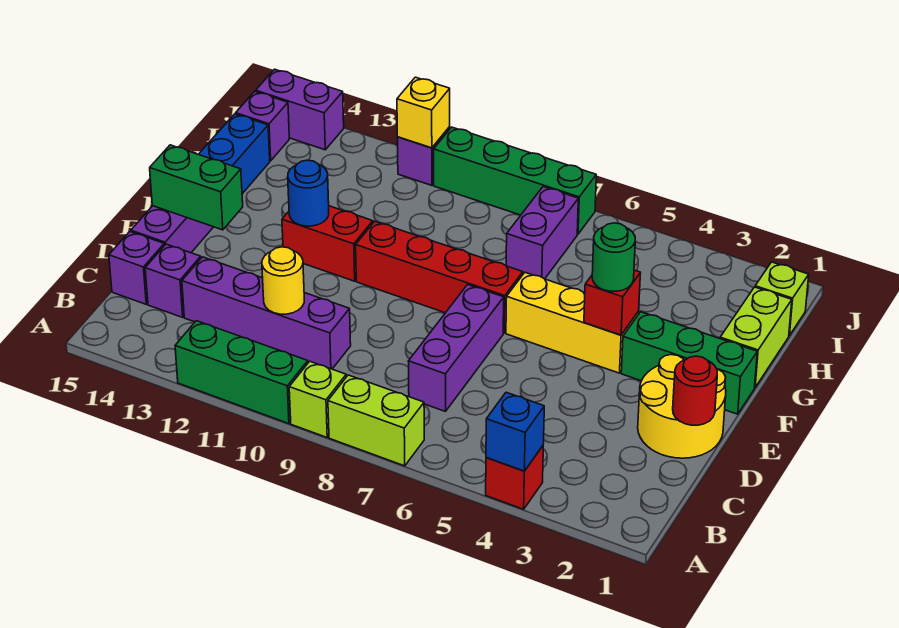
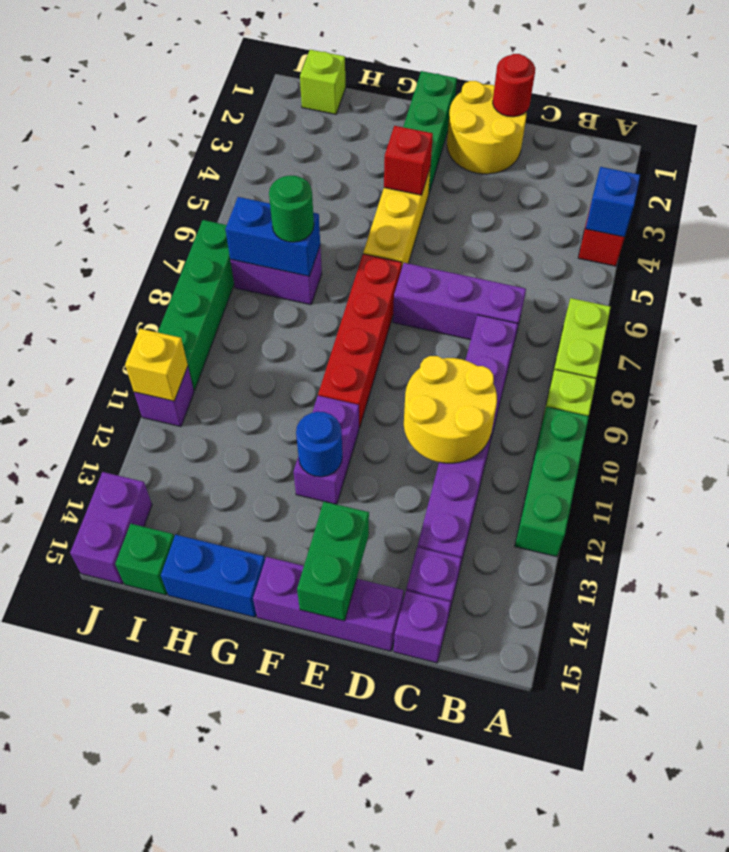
purple brick C10:C13 level 1 -> purple brick C8:C13 level 1
yellow round brick C11 level 2 -> yellow round brick C10:D11 level 2
green round brick F4 level 3 -> green round brick H7 level 3
red brick F11:F12 level 1 -> purple brick F11:F12 level 1
lime brick G1:H1 level 1 -> none
none -> blue brick H7:I7 level 2
purple brick I15 level 1 -> green brick I15 level 1

